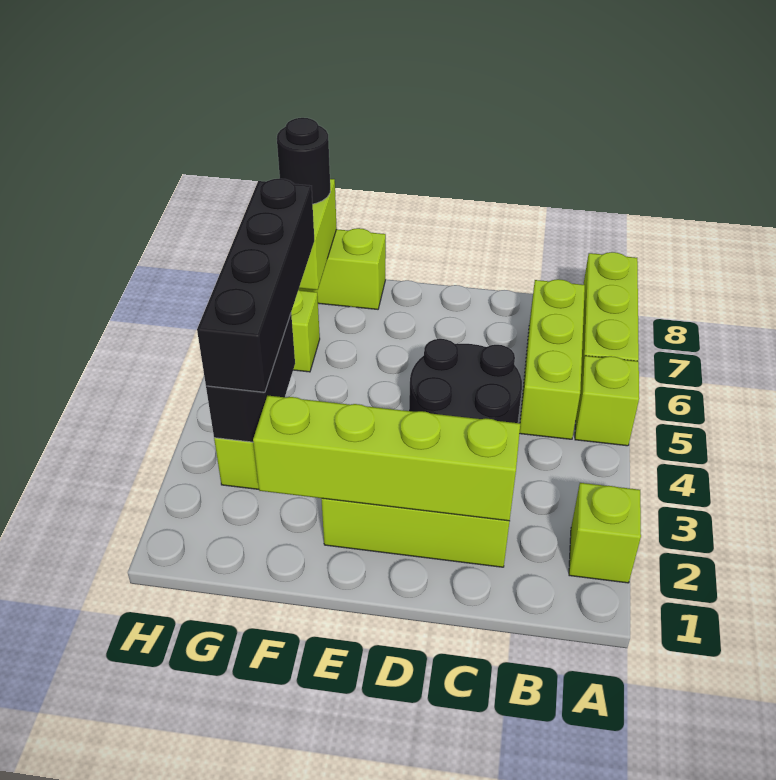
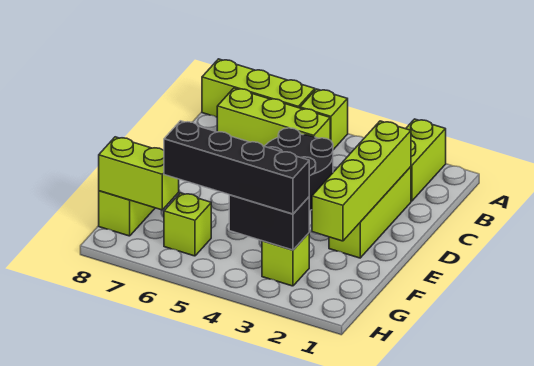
lime brick A2 level 1 -> lime brick A2:B2 level 1
black round brick G8 level 3 -> none

